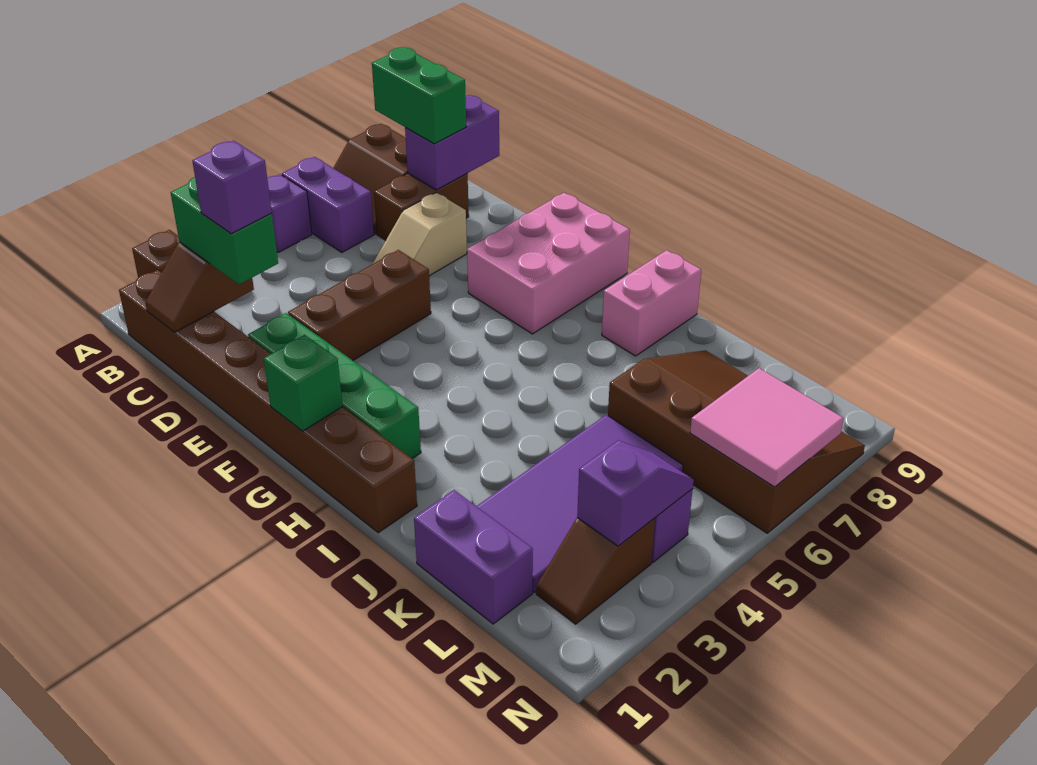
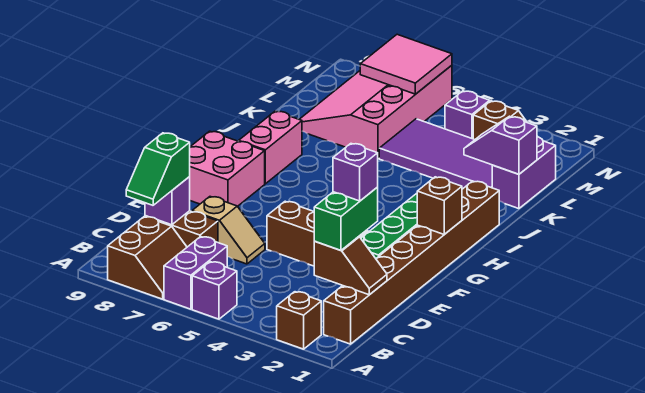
green brick B8:C8 level 3 -> green slope B8:C8 level 3 top C
purple brick C8:C9 level 2 -> purple brick C8 level 2
pink brick F7:G9 level 1 -> pink brick F8:G9 level 1
green brick G1 level 2 -> brown brick G1 level 2
pink brick I8:I9 level 1 -> pink brick H8:I8 level 1
brown slope K6:N8 level 1 top 6 -> pink slope K6:N8 level 1 top 6
purple slope M3:M4 level 2 top 3 -> purple slope K1:K2 level 2 top 1

